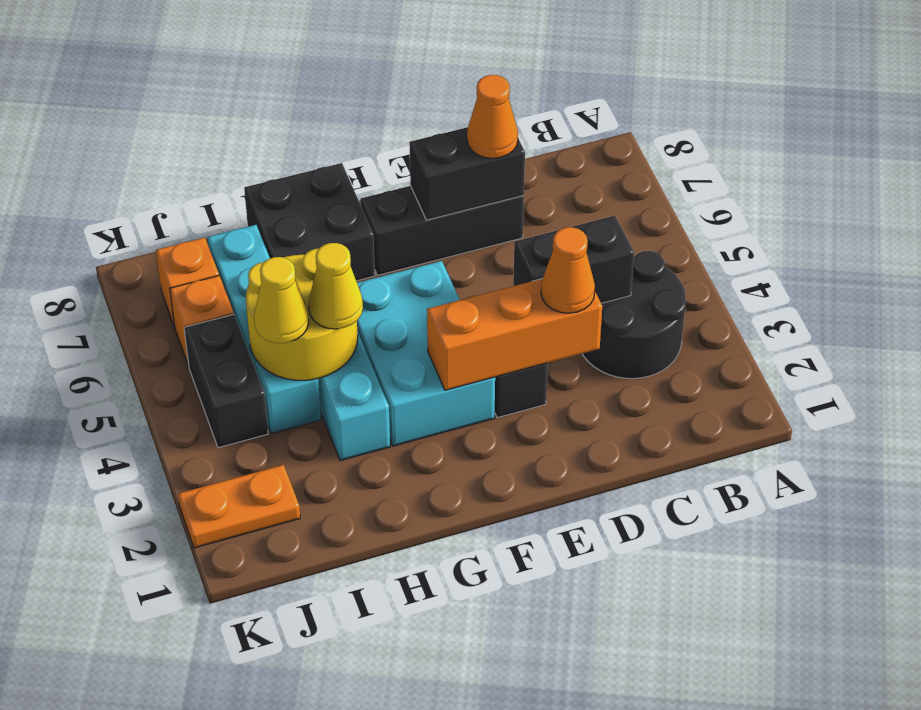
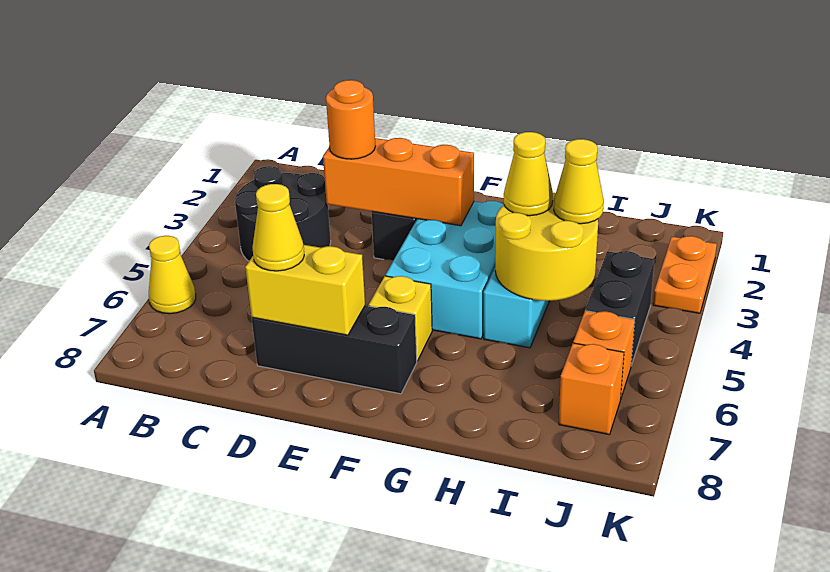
none -> yellow cone A6 level 1
black brick C4:D4 level 2 -> none
orange cone D3 level 3 -> orange round brick D3 level 3
black brick D7:E7 level 2 -> yellow brick D7:E7 level 2
orange cone D7 level 3 -> yellow cone D7 level 3
none -> yellow brick F6 level 1
black brick G7:H8 level 1 -> none
cyan brick I4:I7 level 1 -> none
orange plate J2:K2 level 1 -> orange plate K2:K3 level 1

